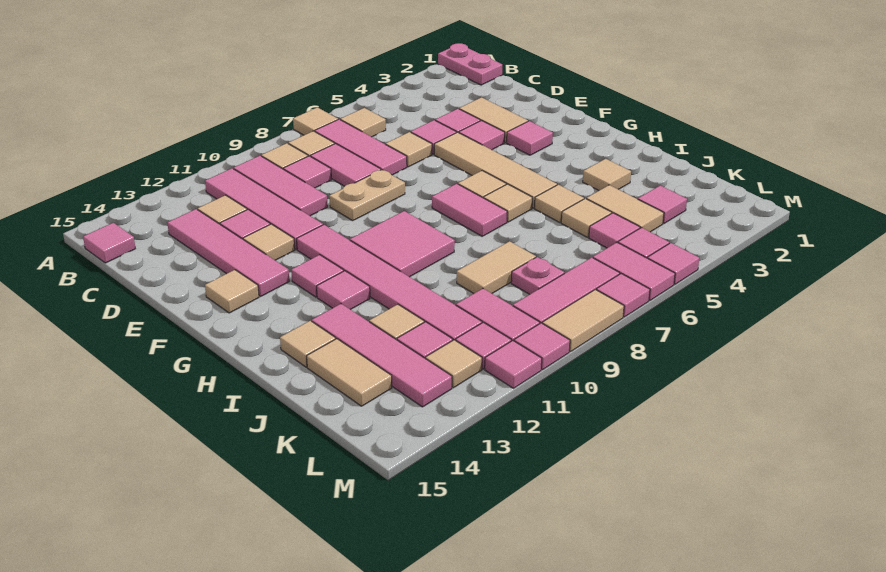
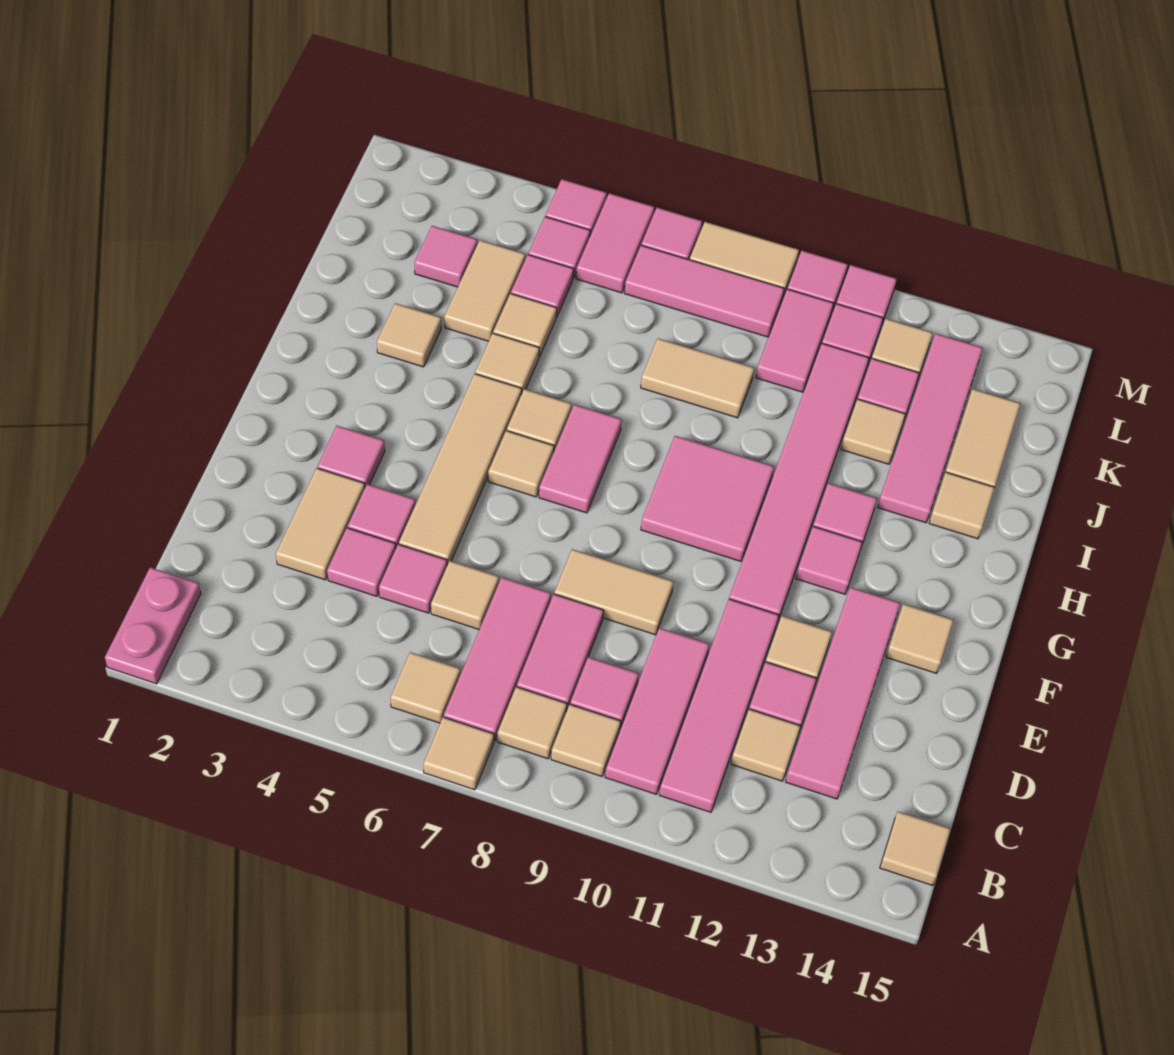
pink tile B15 level 1 -> tan tile B15 level 1
tan plate E8:E9 level 1 -> tan tile E8:E9 level 1
pink plate K8 level 1 -> none

